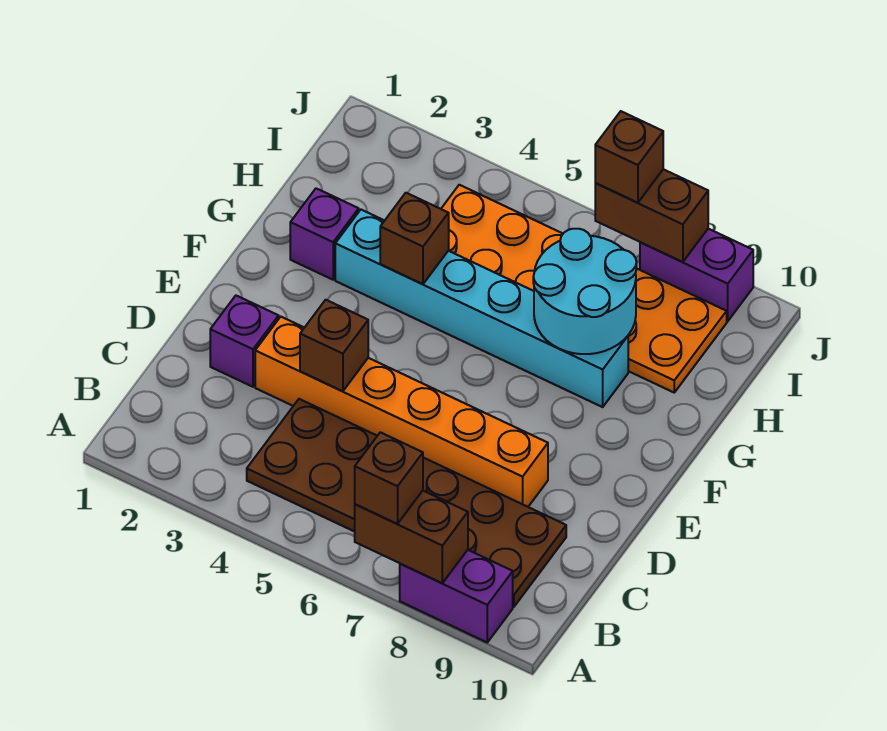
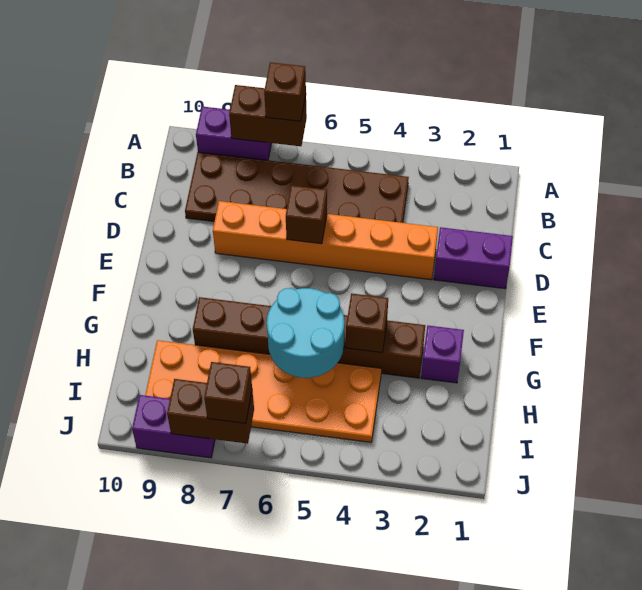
purple brick D2 level 1 -> purple brick D1:D2 level 1
brown brick D4 level 2 -> brown brick D6 level 2
cyan brick G3:G8 level 1 -> brown brick G3:G8 level 1
cyan round brick G7:H8 level 2 -> cyan round brick G5:H6 level 2

